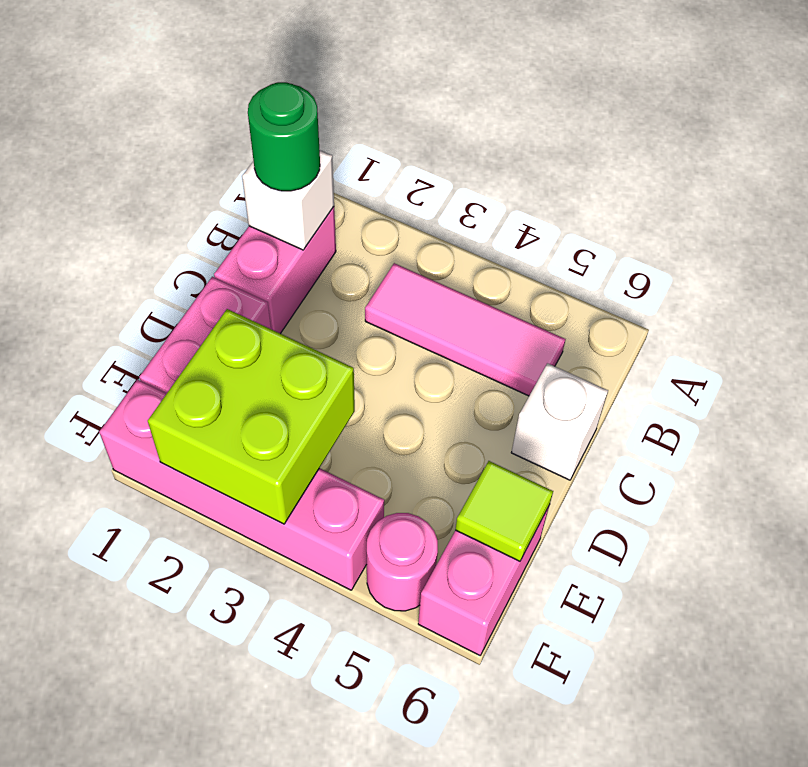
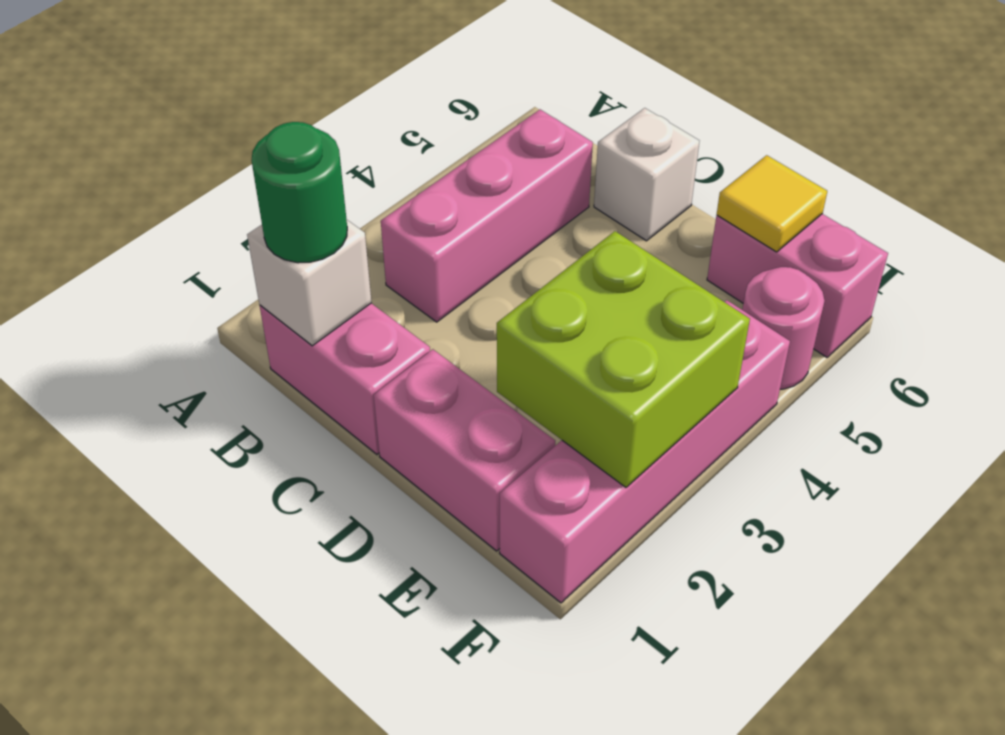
pink tile B3:B5 level 1 -> pink brick B3:B5 level 1
lime tile E6 level 2 -> yellow tile E6 level 2

